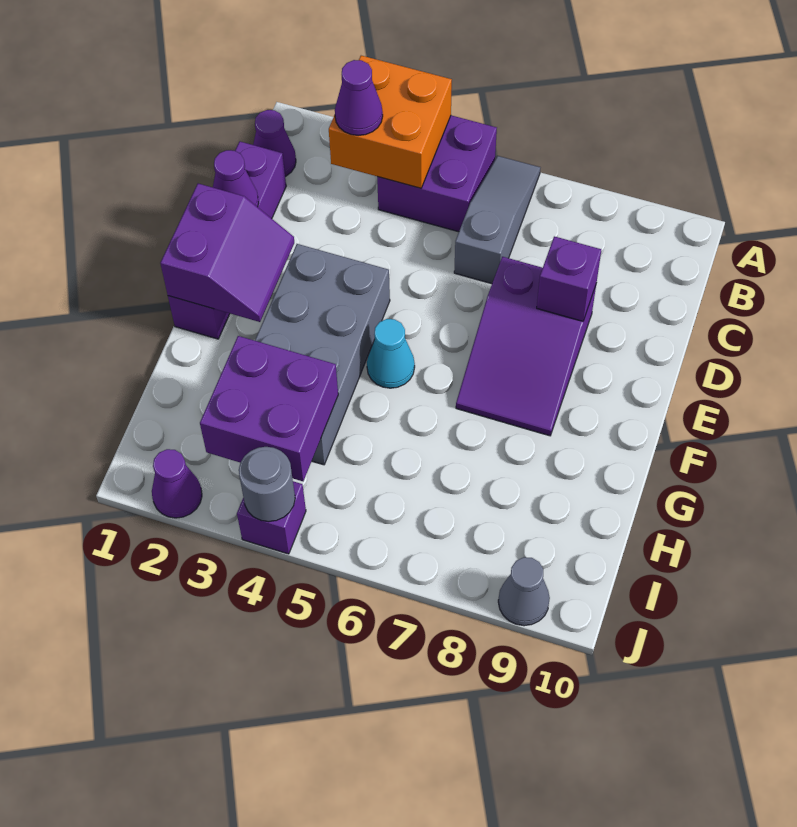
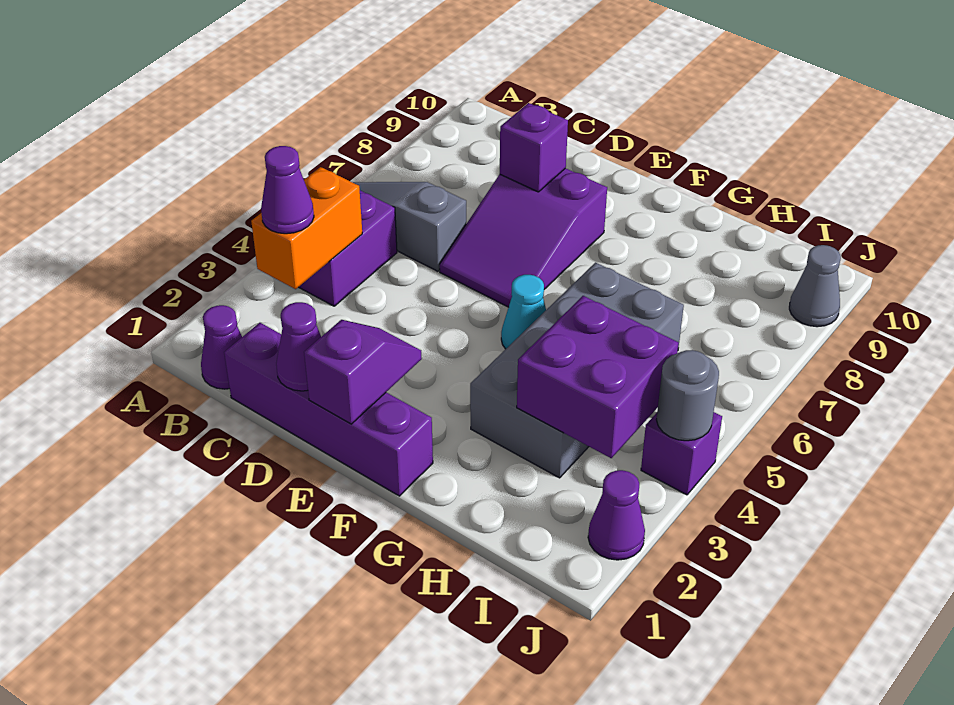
orange brick A3:B4 level 2 -> orange brick B3:B4 level 2
purple slope D7:F8 level 1 top D -> purple slope D6:E8 level 1 top 8
purple slope E1:F2 level 2 top 1 -> purple slope E1:E2 level 2 top 1
grey brick E3:H4 level 1 -> grey brick G3:H6 level 1

